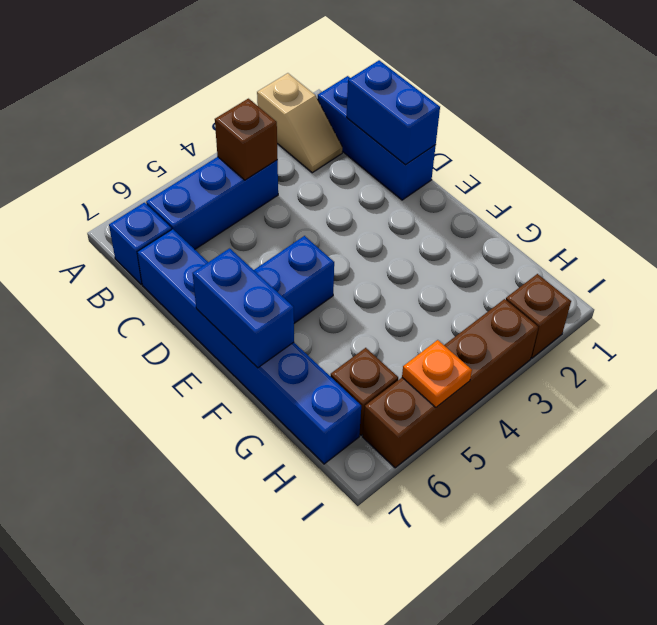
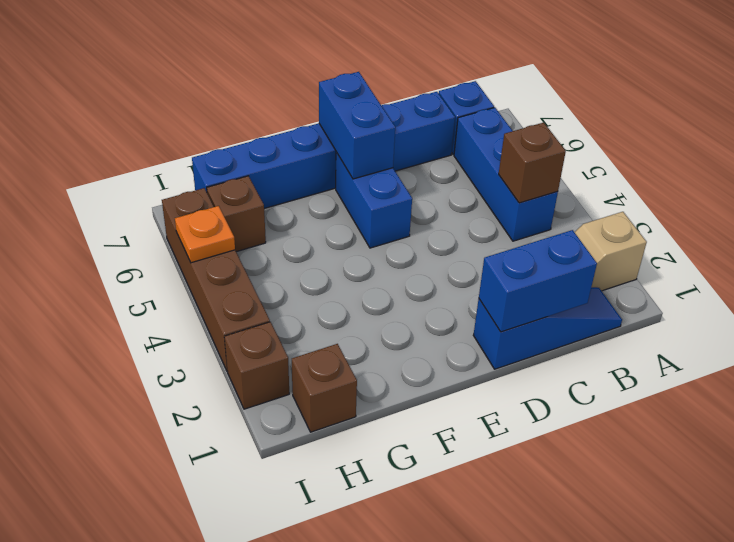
blue brick B1:D1 level 1 -> blue slope B1:D1 level 1 top D
blue brick E7:F7 level 2 -> blue brick E6:E7 level 2
none -> brown brick H1 level 1

